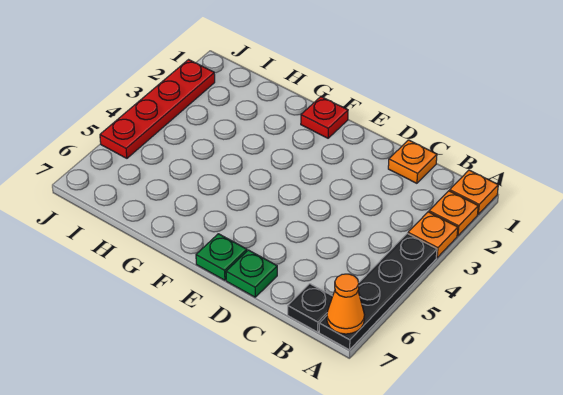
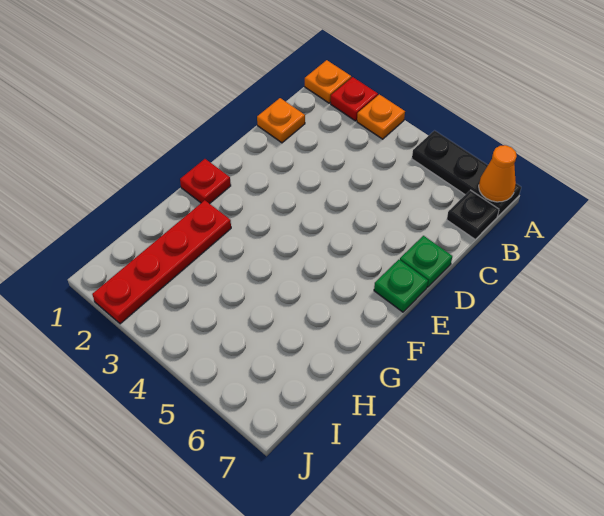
orange plate A2 level 1 -> red plate A2 level 1
black plate A4:A7 level 1 -> black plate A5:A7 level 1
red plate J2:J5 level 1 -> red plate G2:J2 level 1

